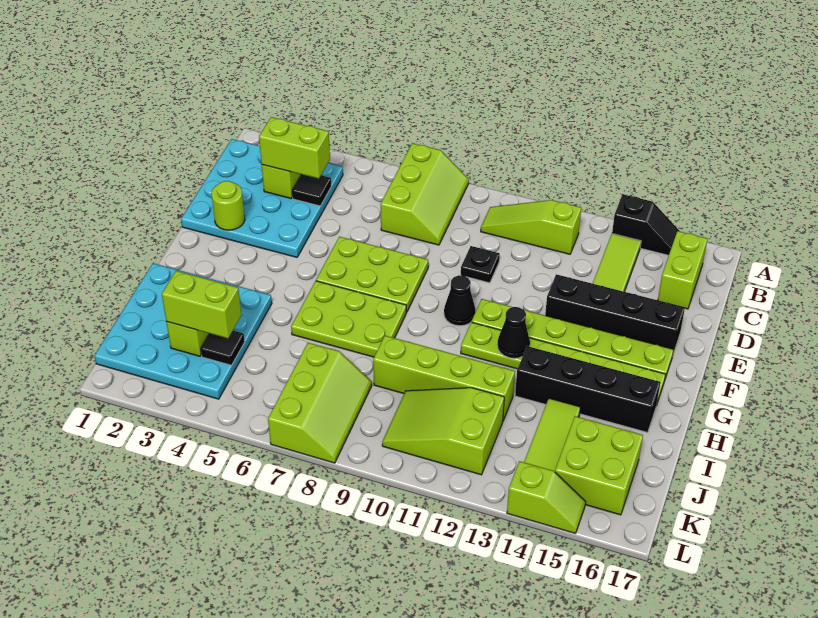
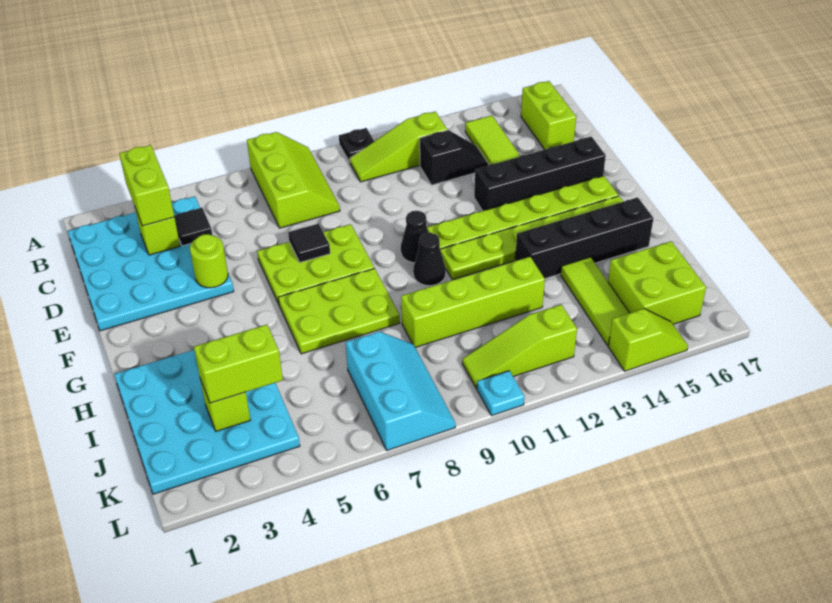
black slope A14:A15 level 1 top 14 -> black slope C12:C13 level 1 top 12
lime brick C3:C4 level 3 -> lime brick B3:C3 level 3
black plate D10 level 1 -> black plate A10 level 1
lime round brick E2 level 2 -> lime round brick E4 level 2
black cone G12 level 2 -> black cone G10 level 1
black tile J4 level 2 -> black tile E7 level 2
lime slope J7:L8 level 1 top 7 -> cyan slope J7:L8 level 1 top 7
lime slope J10:K12 level 1 top 12 -> lime slope K10:K12 level 1 top 12
none -> cyan plate L10 level 1

